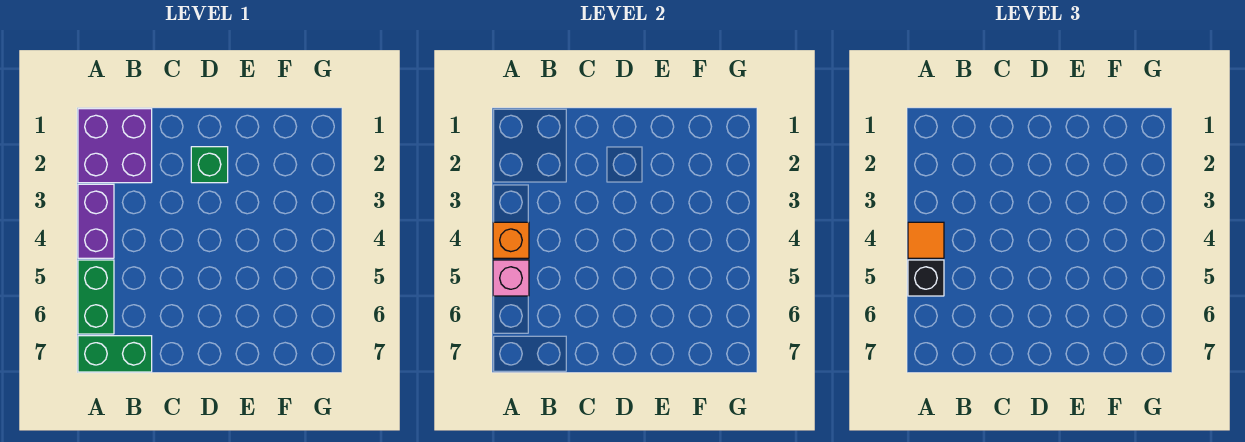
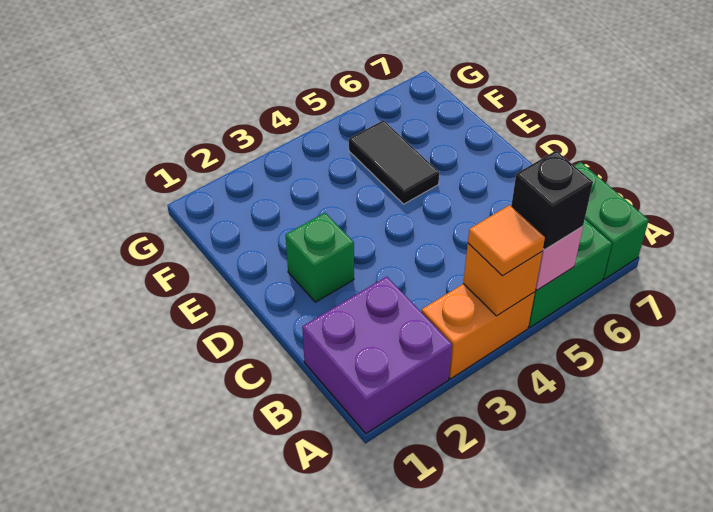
purple brick A3:A4 level 1 -> orange brick A3:A4 level 1
none -> black tile E5:F5 level 1

